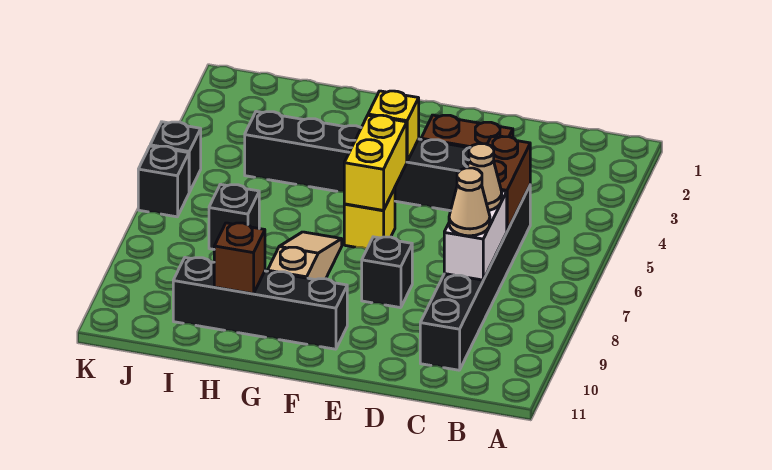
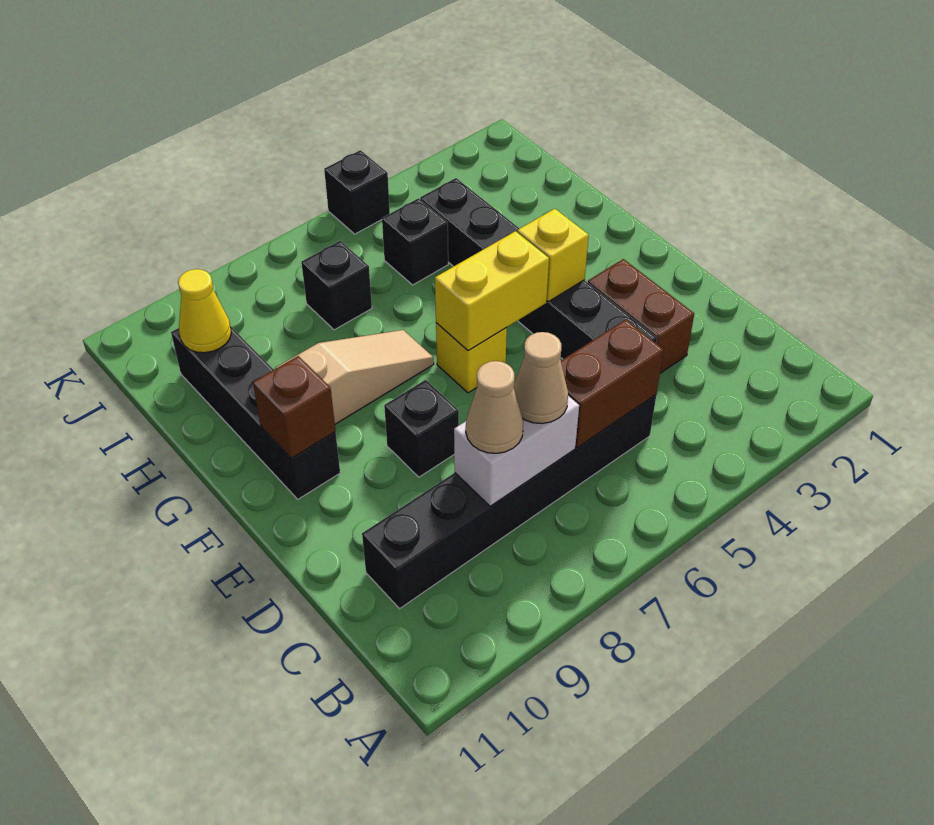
brown brick H10 level 2 -> brown brick F10 level 2
none -> yellow cone I10 level 2
black brick K6 level 1 -> black brick I5 level 1

